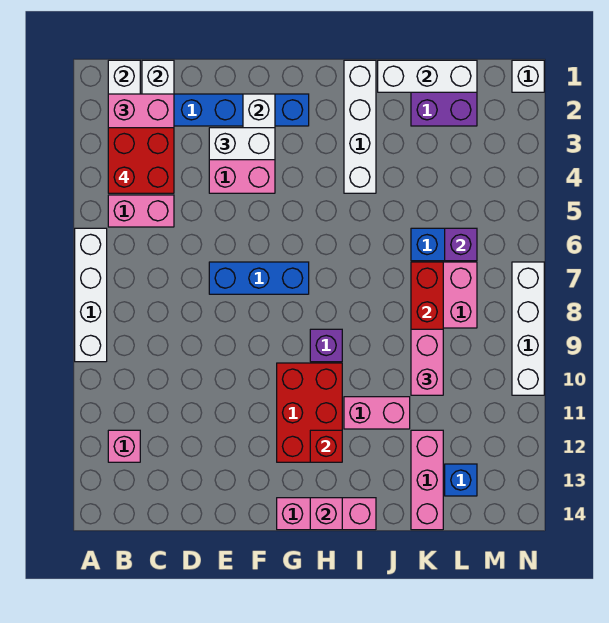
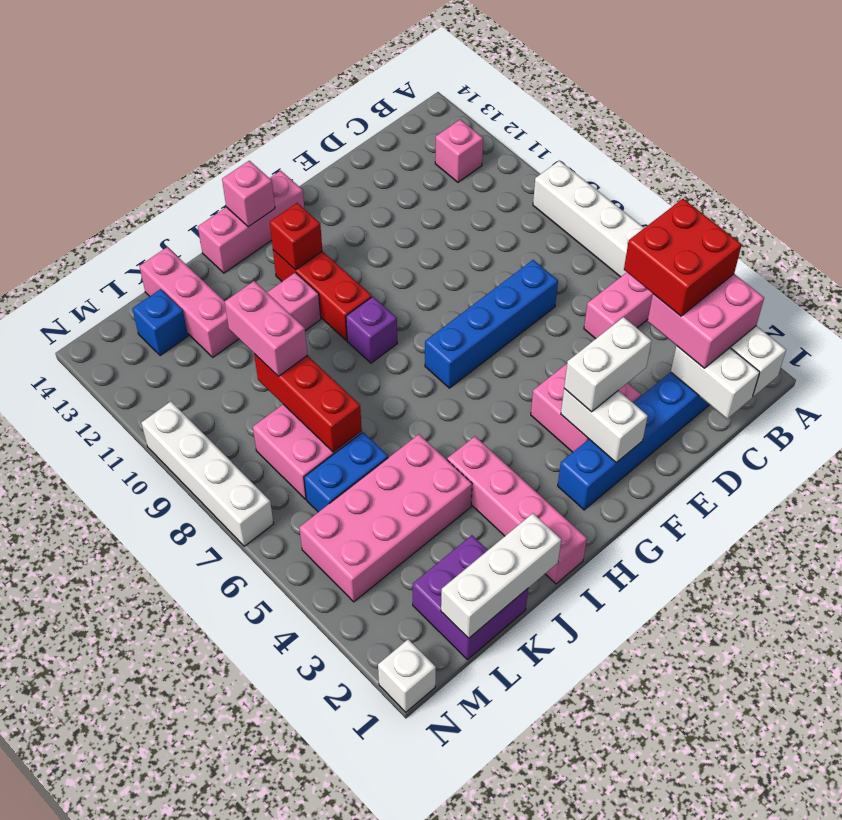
blue brick E7:G7 level 1 -> blue brick D7:G7 level 1
red brick G10:H12 level 1 -> red brick H10:H12 level 1
white brick I1:I4 level 1 -> pink brick I1:I4 level 1
none -> pink brick J4:M5 level 1
purple brick L6 level 2 -> none

